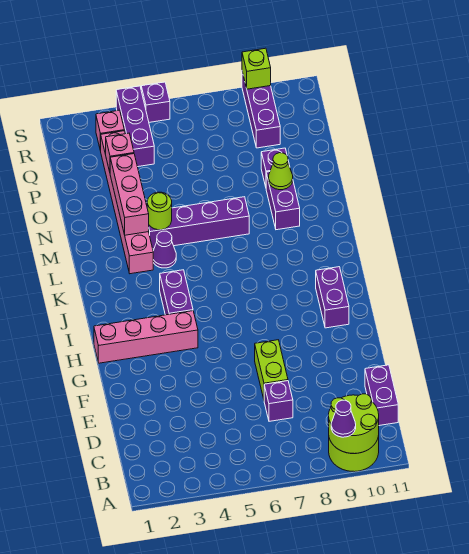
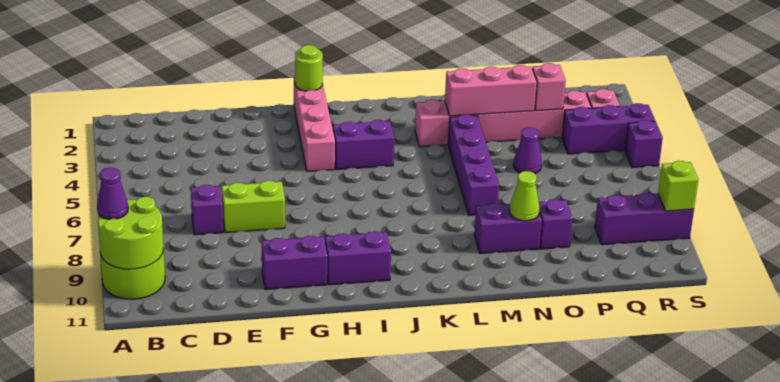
purple brick C11:D11 level 1 -> purple brick F10:G10 level 1
purple cone L4 level 1 -> purple cone O5 level 1
lime round brick M4 level 2 -> lime round brick H1 level 2

